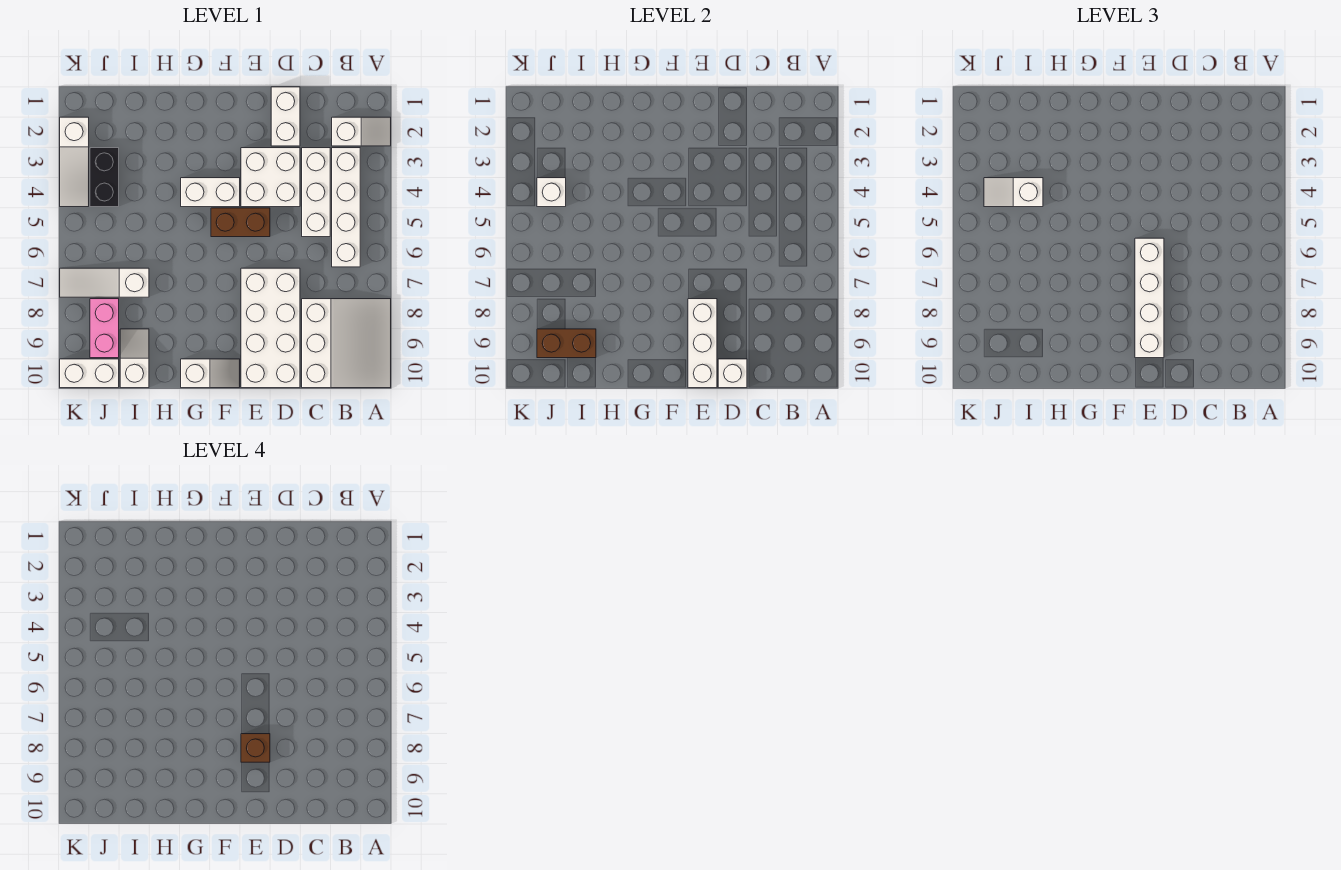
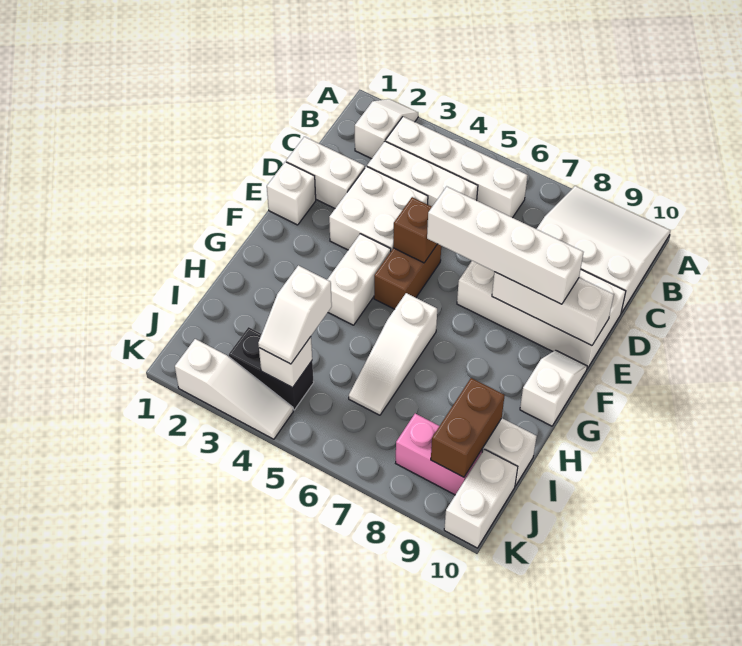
white brick D10 level 2 -> white brick E1 level 1
brown brick E8 level 4 -> brown brick E5 level 2
white slope I7:K7 level 1 top I -> white slope G6:I6 level 1 top G

